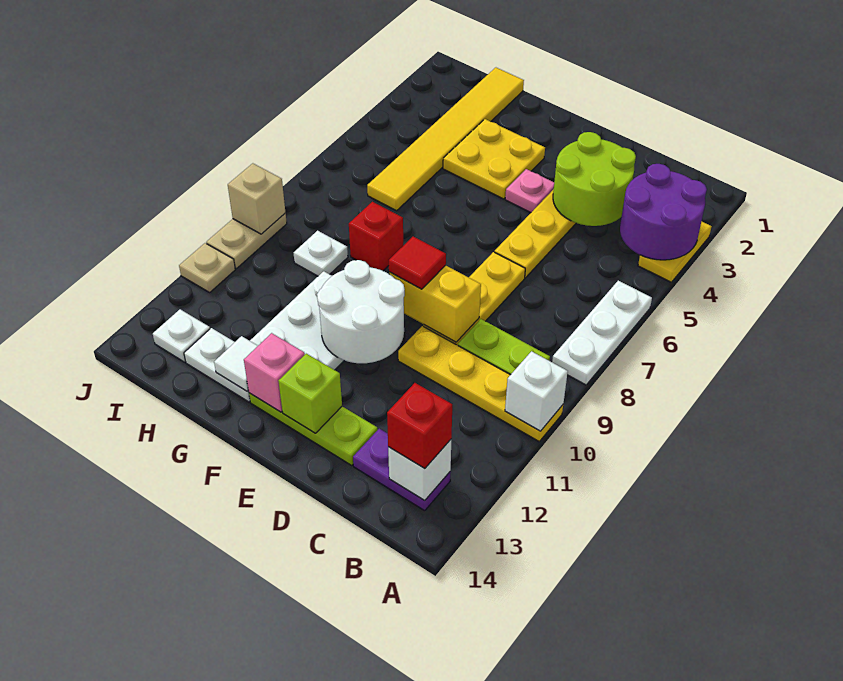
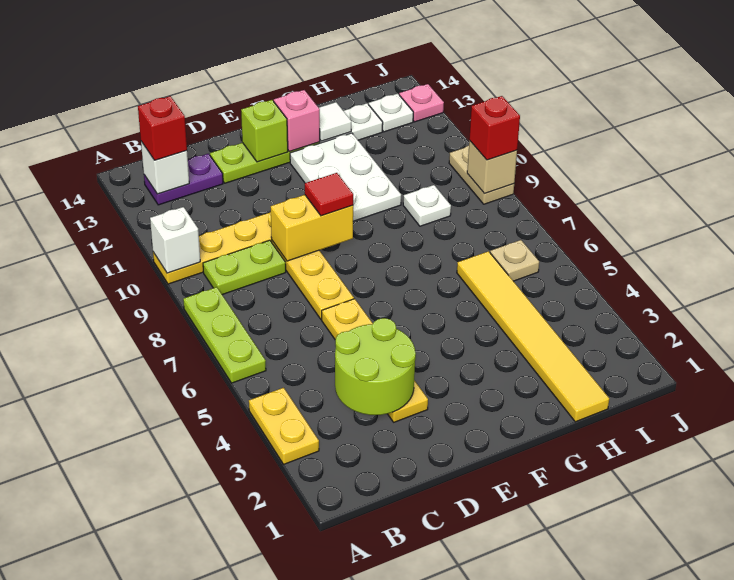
purple round brick A3:B4 level 2 -> none
white plate A6:A8 level 1 -> lime plate A6:A8 level 1
pink plate E4 level 1 -> pink plate J13 level 1
white round brick E10:F11 level 2 -> none
yellow plate F3:G4 level 1 -> none
red brick G8 level 1 -> red brick J9 level 3
tan plate J11 level 1 -> tan plate I6 level 1

